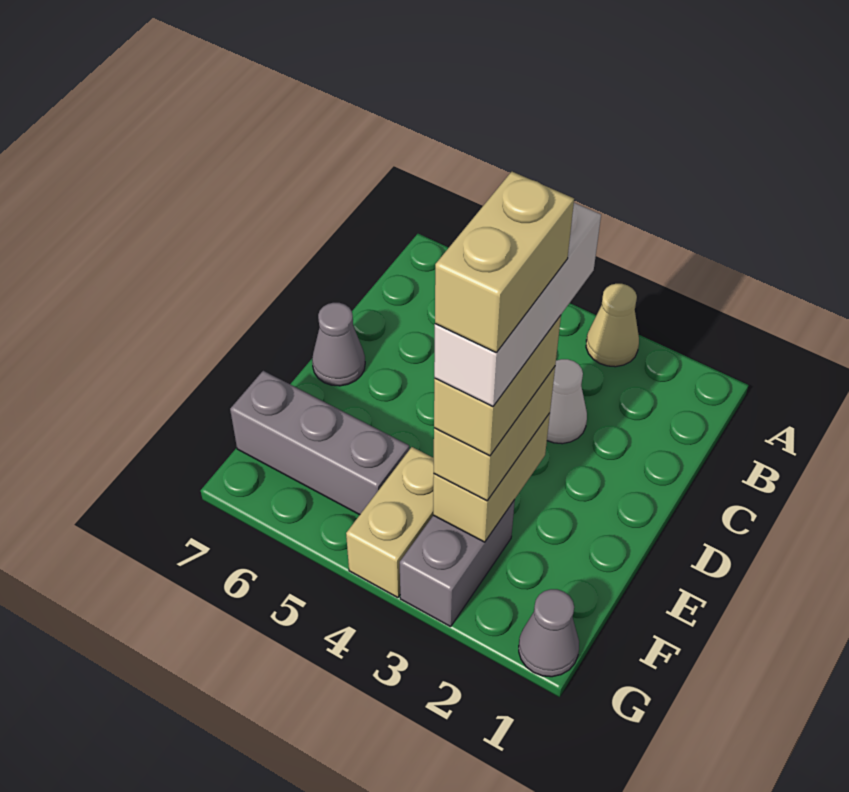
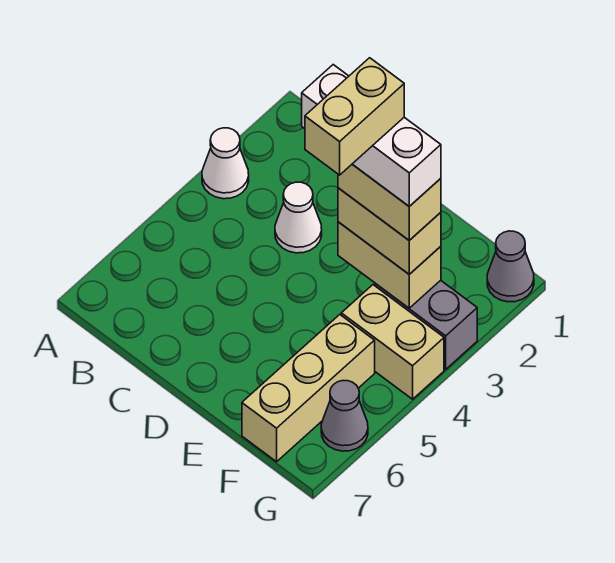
tan cone A3 level 1 -> white cone A3 level 1
grey cone D7 level 1 -> grey cone G6 level 1
tan brick E3:F3 level 6 -> tan brick E3:E4 level 6
grey brick F5:F7 level 1 -> tan brick F5:F7 level 1

